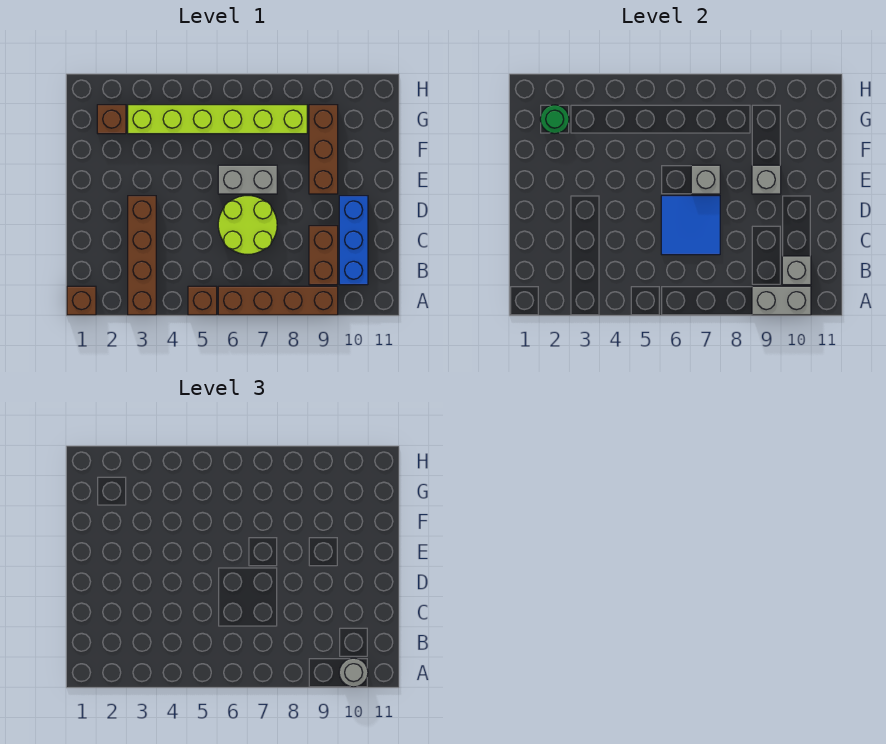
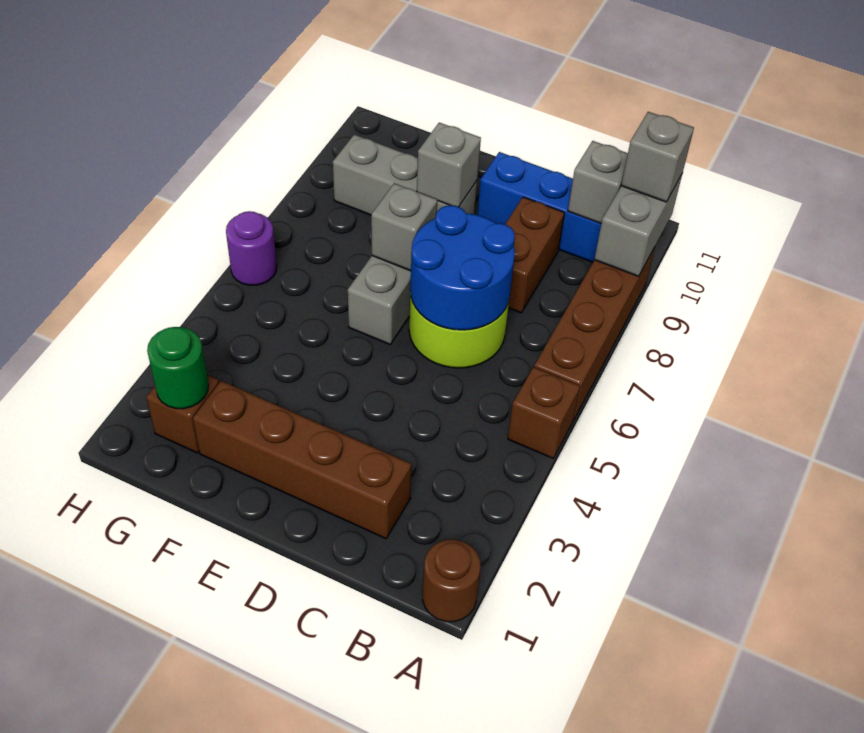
brown brick A1 level 1 -> brown round brick A1 level 1
brown brick A3:D3 level 1 -> brown brick C2:F2 level 1
grey round brick A10 level 3 -> grey brick A10 level 3
brown brick B9:C9 level 1 -> brown brick C8:C9 level 1
blue tile C6:D7 level 2 -> blue round brick C6:D7 level 2
brown brick E9:G9 level 1 -> grey brick E9:G9 level 1
lime brick G3:G8 level 1 -> none
none -> purple round brick H6 level 1

